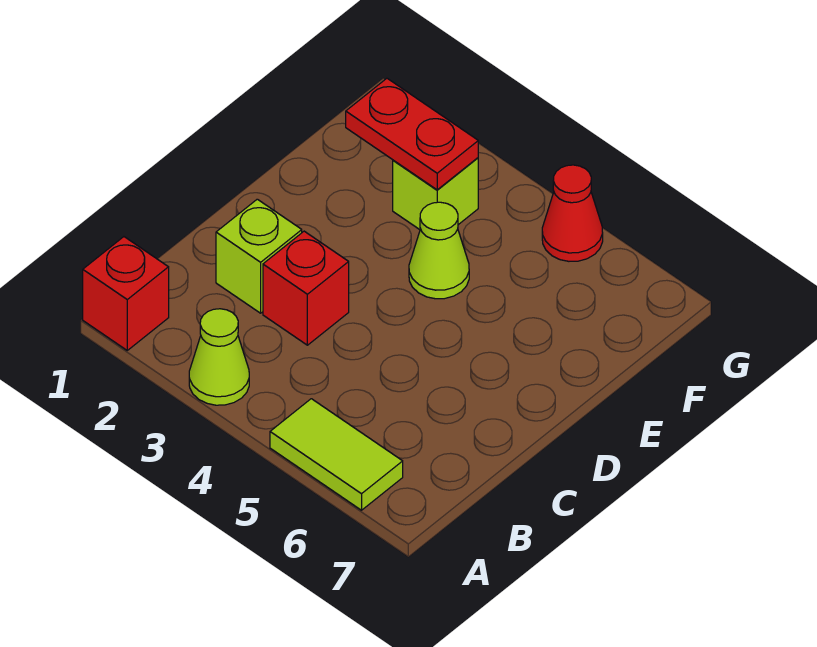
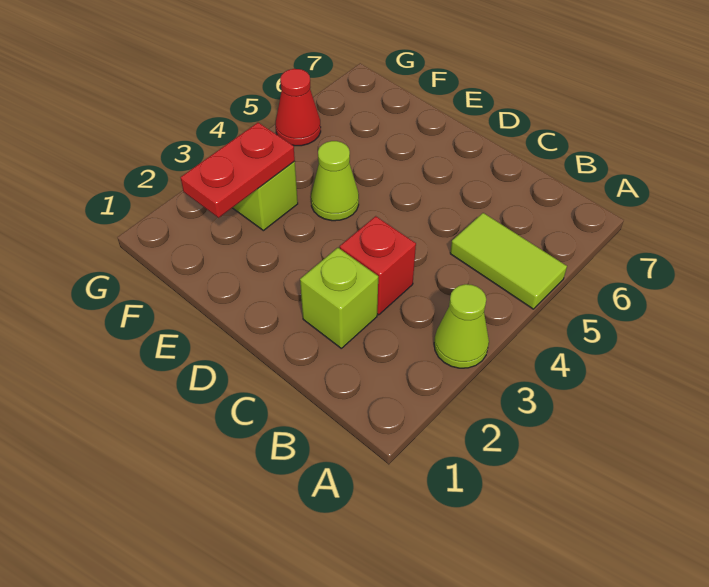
red brick A1 level 1 -> none
lime tile A5:A6 level 1 -> lime tile A5:B5 level 1

